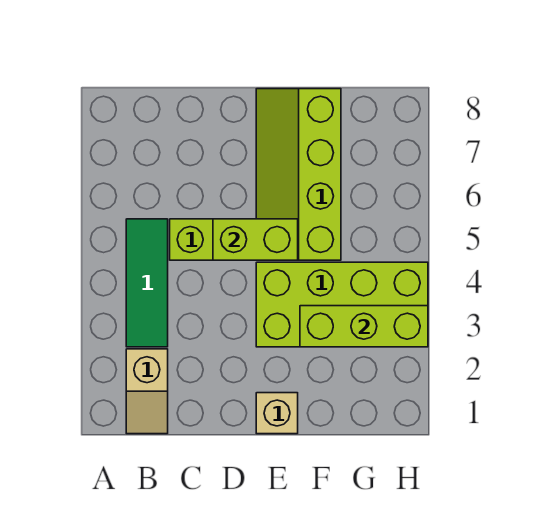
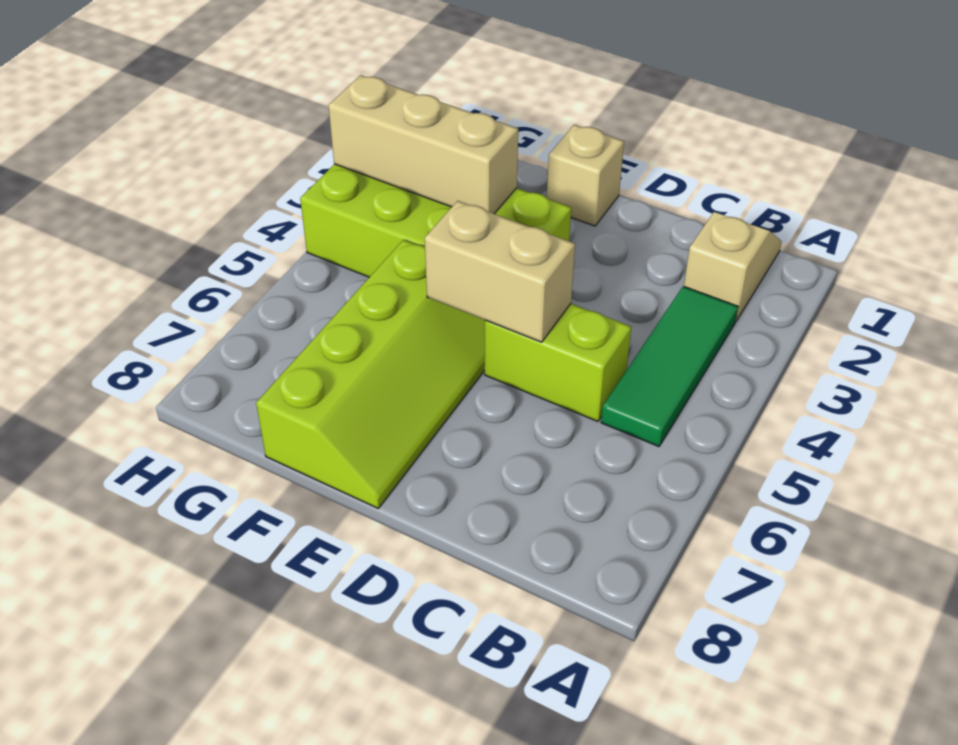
lime brick D5:E5 level 2 -> tan brick D5:E5 level 2
lime brick F3:H3 level 2 -> tan brick F3:H3 level 2

